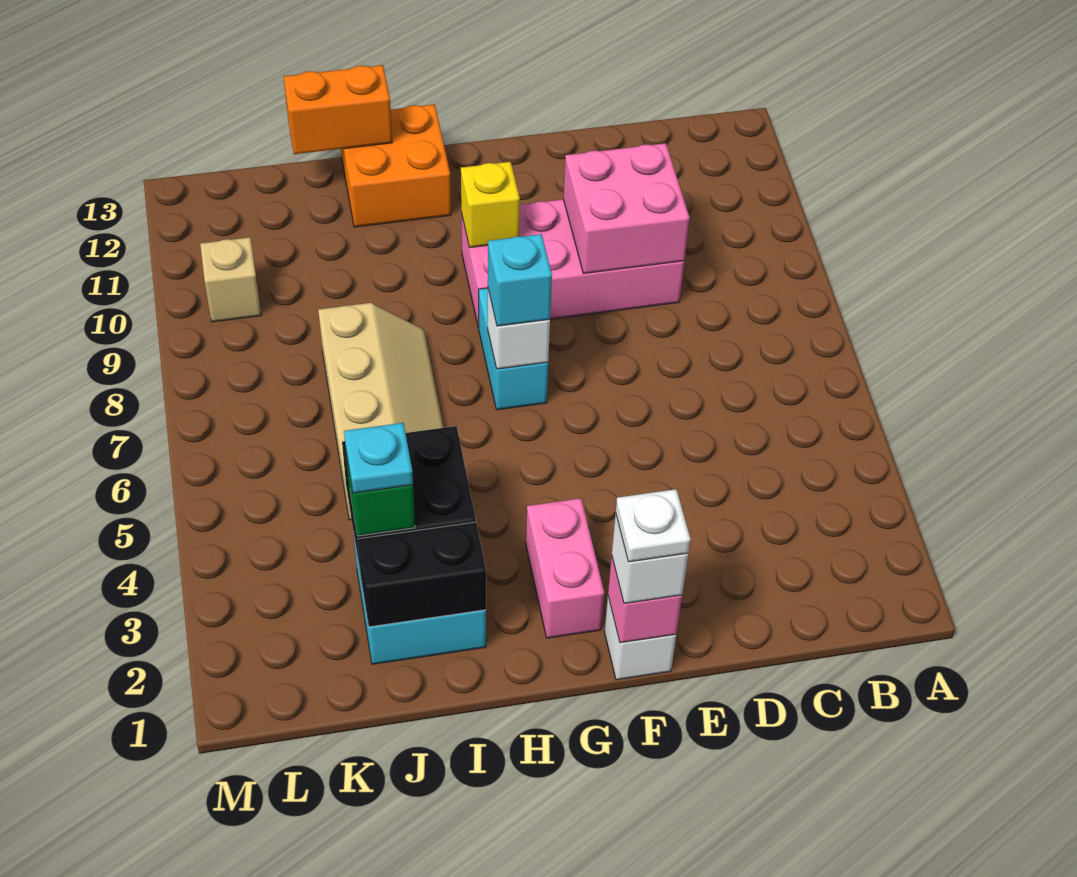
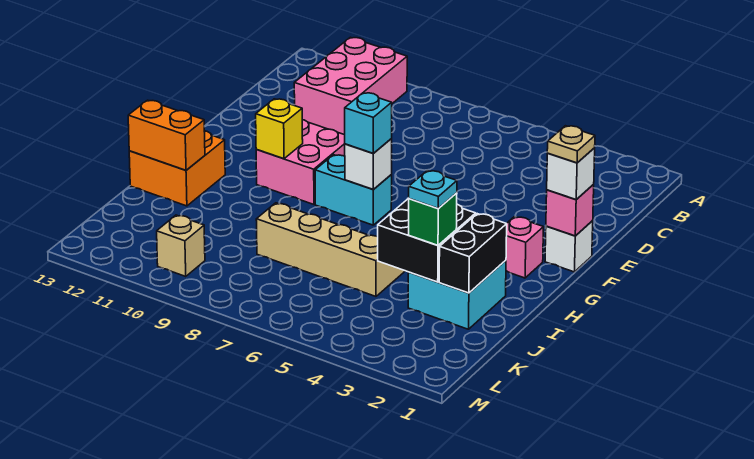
pink brick D9:E10 level 2 -> pink brick C9:E10 level 2
white plate F1 level 4 -> tan plate F1 level 4
pink brick G2:G3 level 1 -> pink brick G2 level 1
orange brick I13:J13 level 2 -> orange brick I12:I13 level 2

